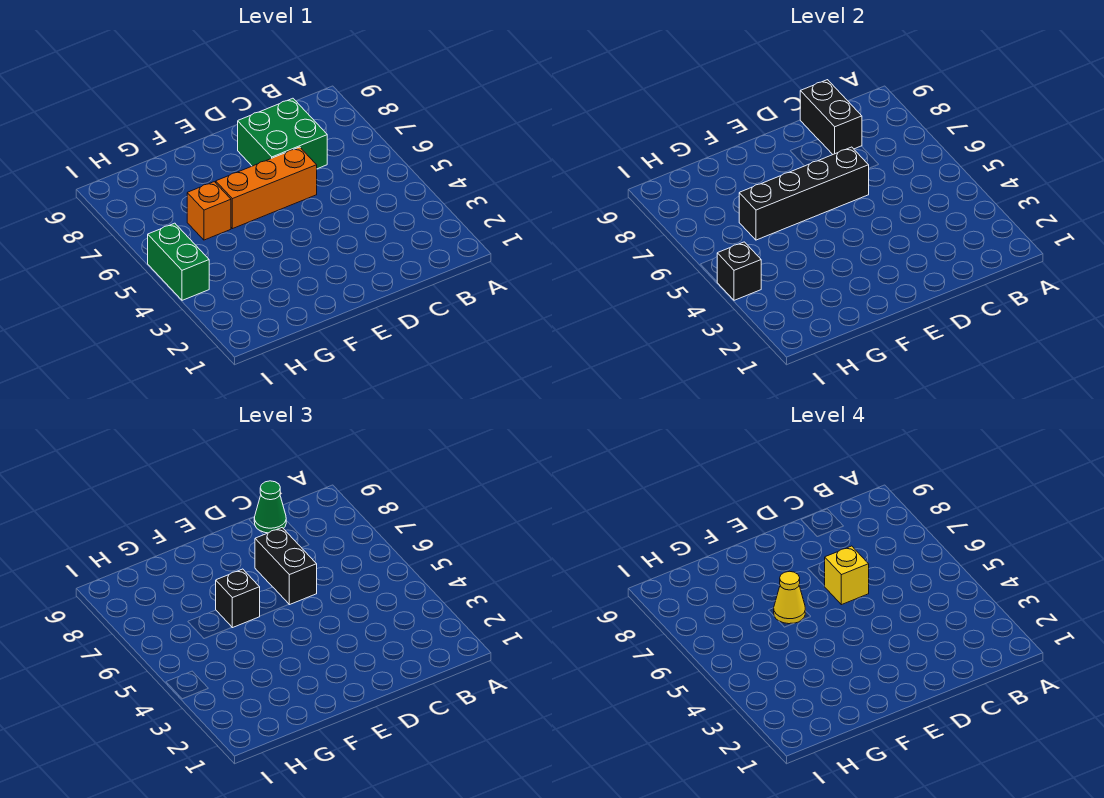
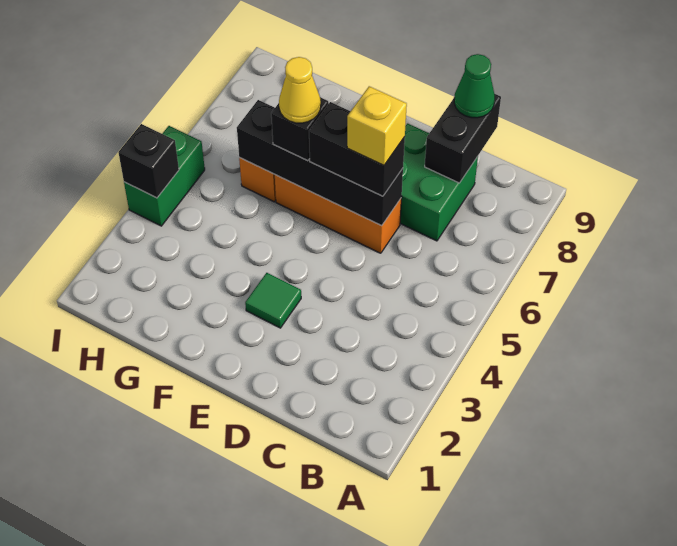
black brick D6:D7 level 3 -> black brick D6:E6 level 3
none -> green tile E3 level 1

